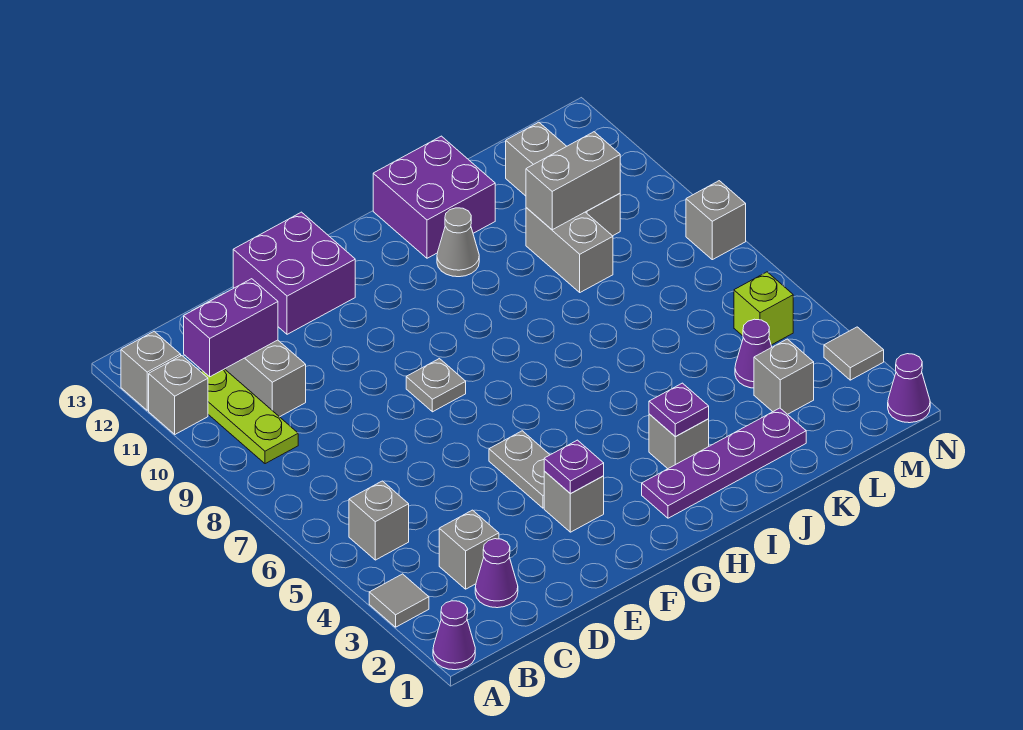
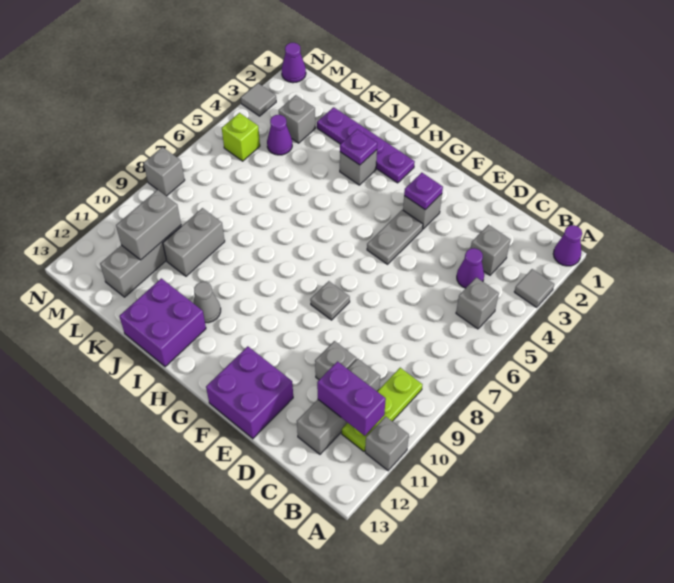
grey brick A12 level 1 -> grey brick D10 level 1
purple cone C2 level 1 -> purple cone C4 level 1
grey brick K10:L10 level 2 -> grey brick L10:L11 level 2

